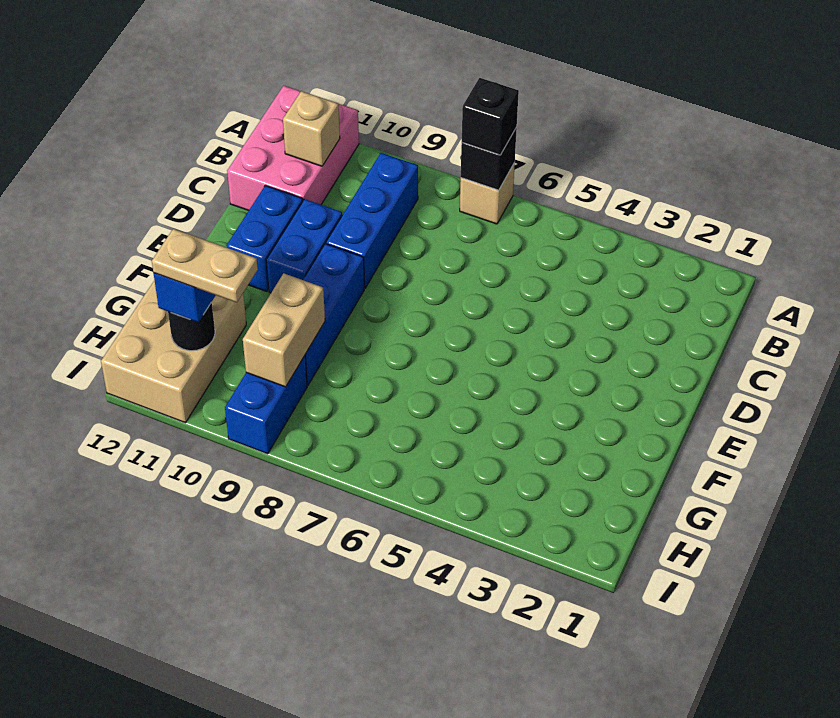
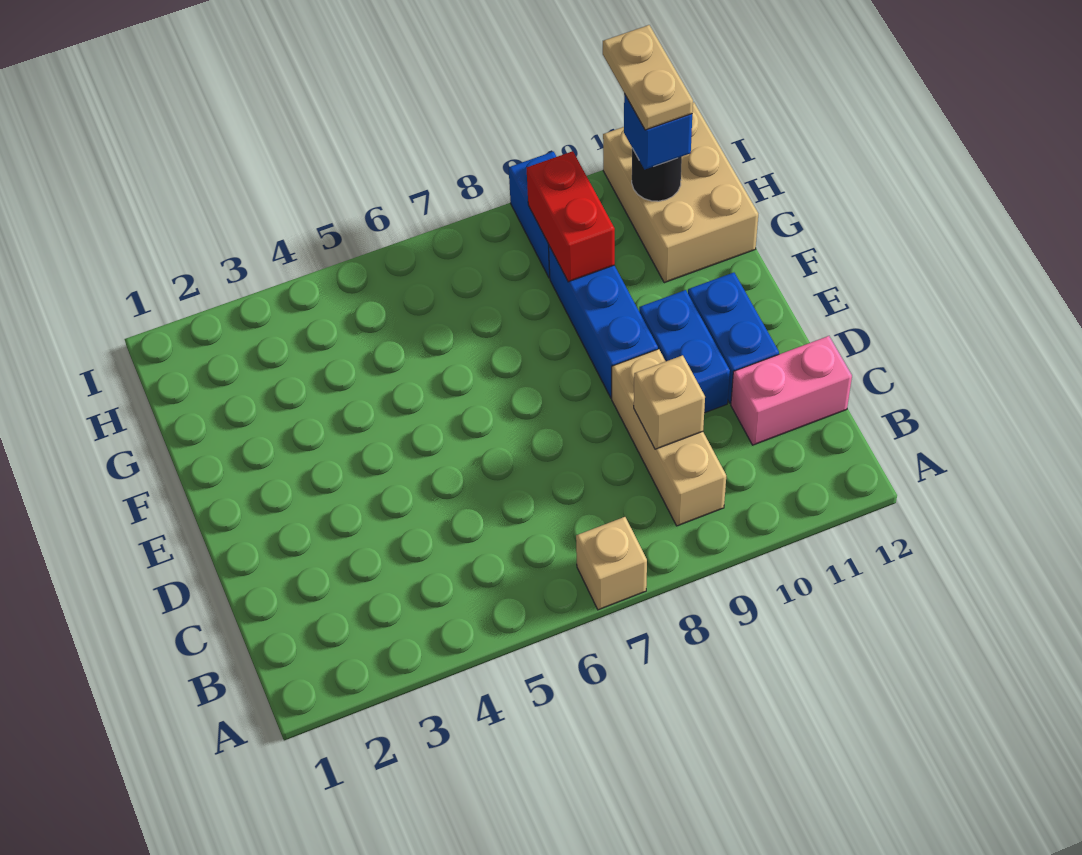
black brick A7 level 2 -> none
black brick A7 level 3 -> none
pink brick A11:C12 level 1 -> pink brick C11:C12 level 1
blue brick B9:D9 level 1 -> tan brick B9:D9 level 1
tan brick B11 level 2 -> tan brick C9 level 2
tan brick G9:H9 level 2 -> red brick G9:H9 level 2
tan plate H10:H11 level 4 -> tan plate H11:I11 level 4

